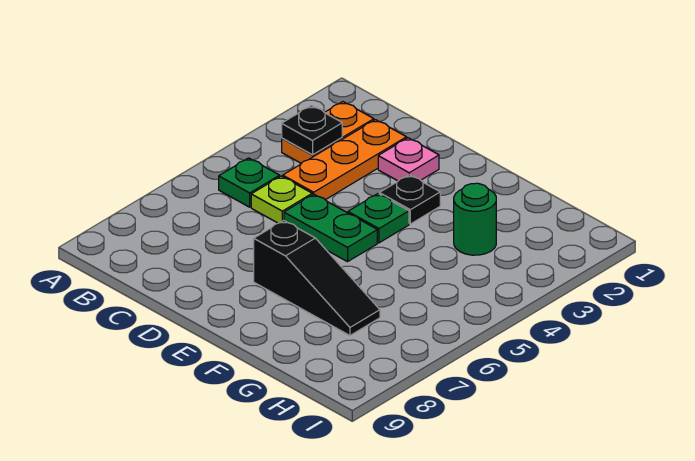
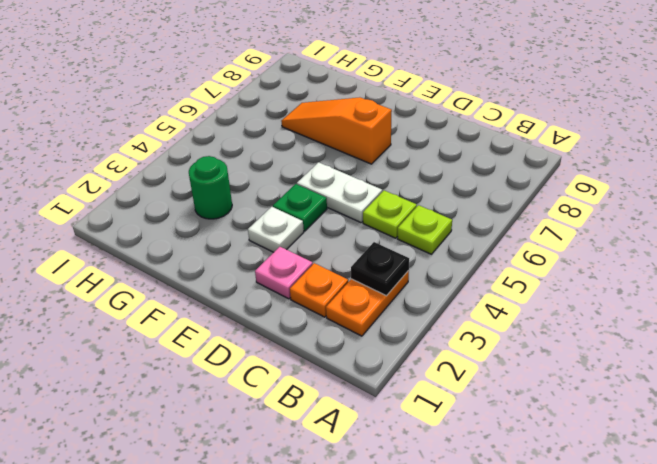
green plate B5 level 1 -> lime plate B5 level 1
orange plate C2:C4 level 1 -> orange plate C2 level 1
green plate D5:E5 level 1 -> white plate D5:E5 level 1
black plate E3 level 1 -> white plate E3 level 1
black slope E7:G7 level 1 top E -> orange slope E7:G7 level 1 top E

